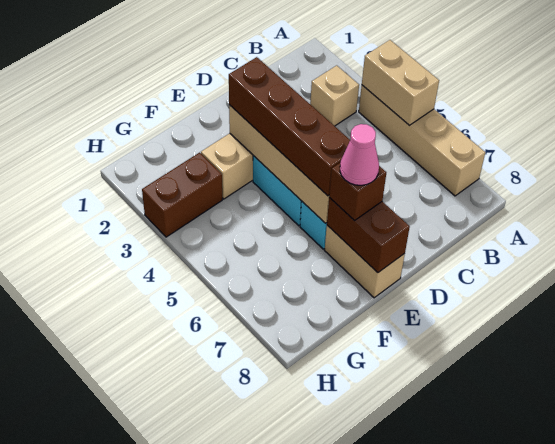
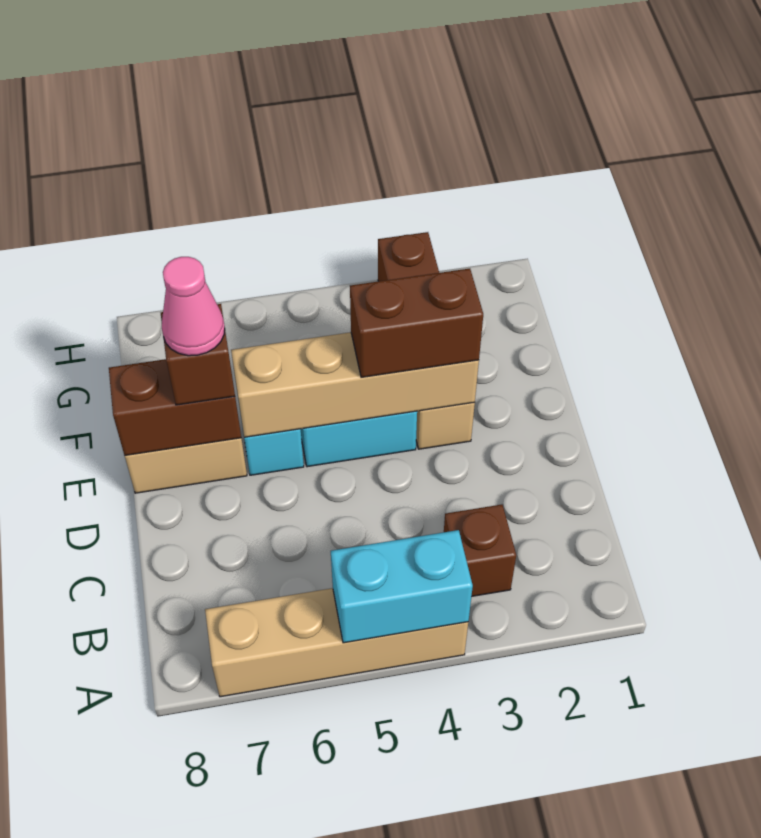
tan brick A4:A5 level 2 -> cyan brick A4:A5 level 2
tan brick B3 level 1 -> brown brick B3 level 1
brown brick E3:E6 level 3 -> brown brick E3:E4 level 3

